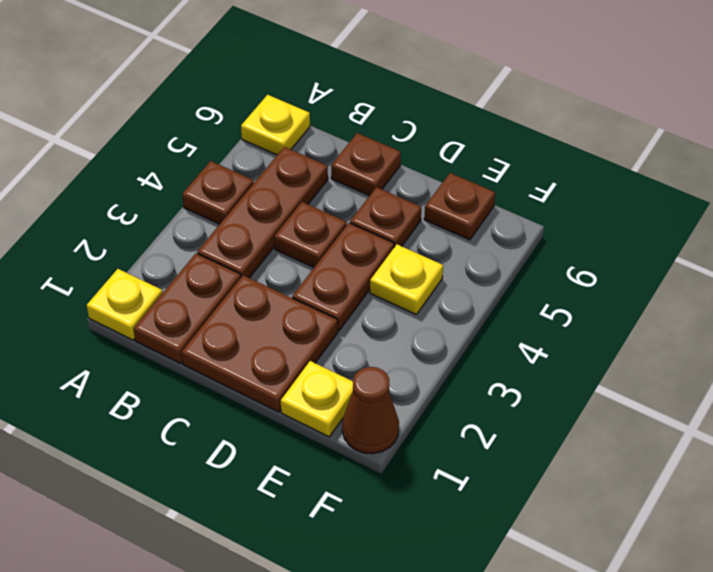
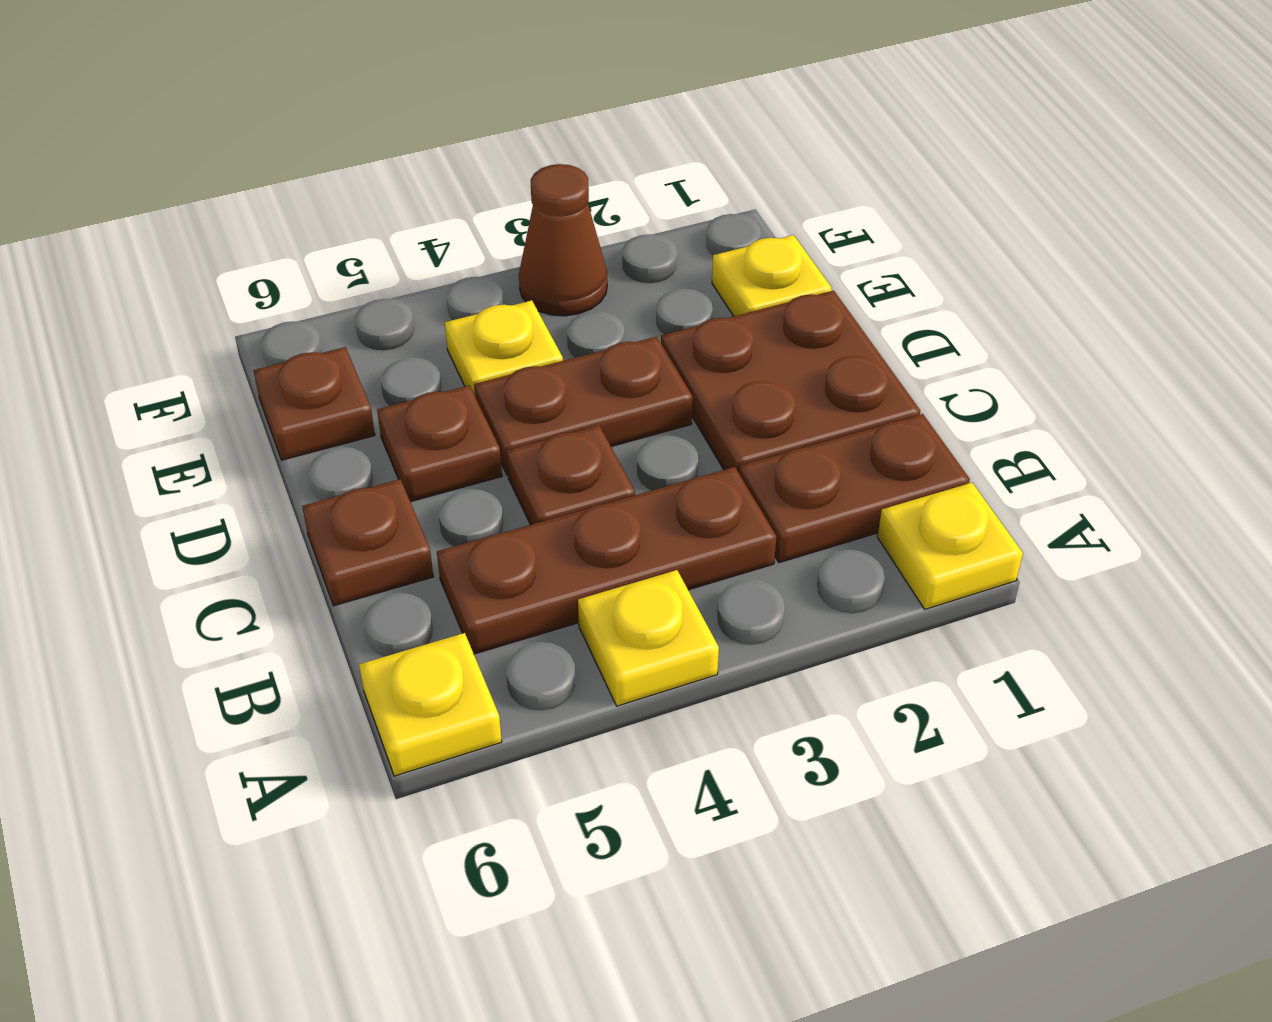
brown plate A4 level 1 -> yellow plate A4 level 1
brown cone F1 level 1 -> brown cone F3 level 1

